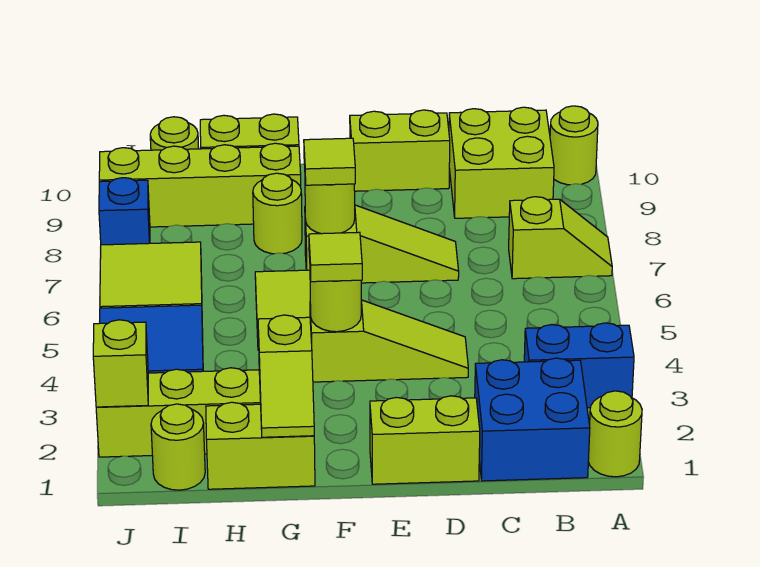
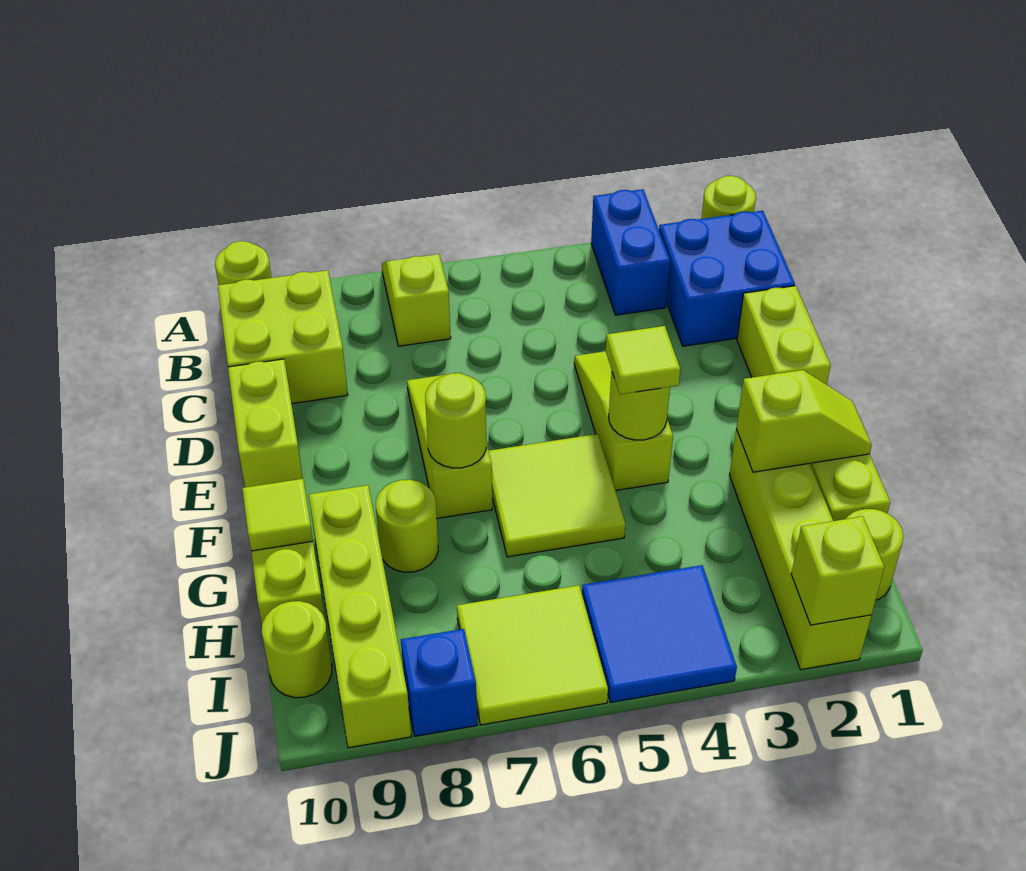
lime tile F7 level 3 -> lime tile G10 level 2

